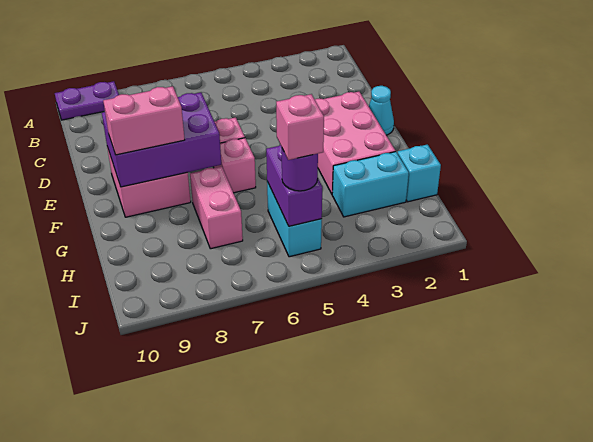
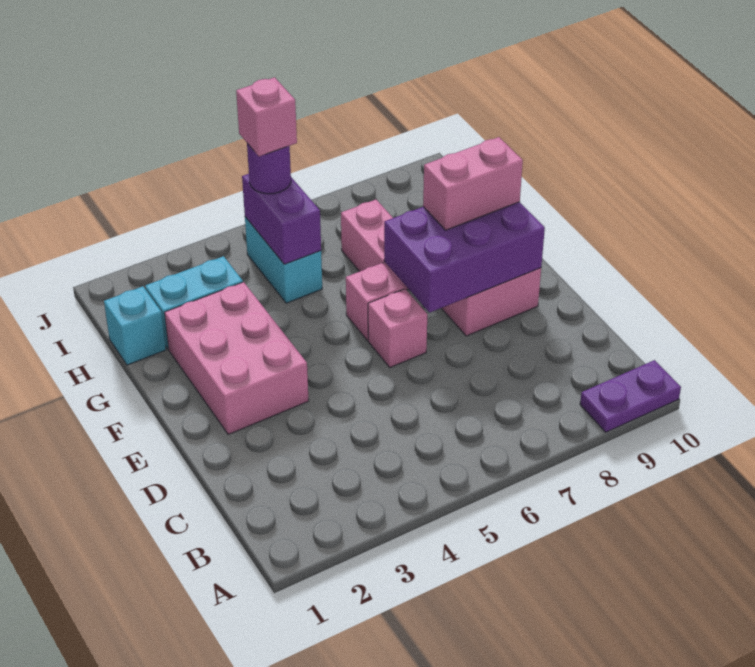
cyan cone E1 level 1 -> none

